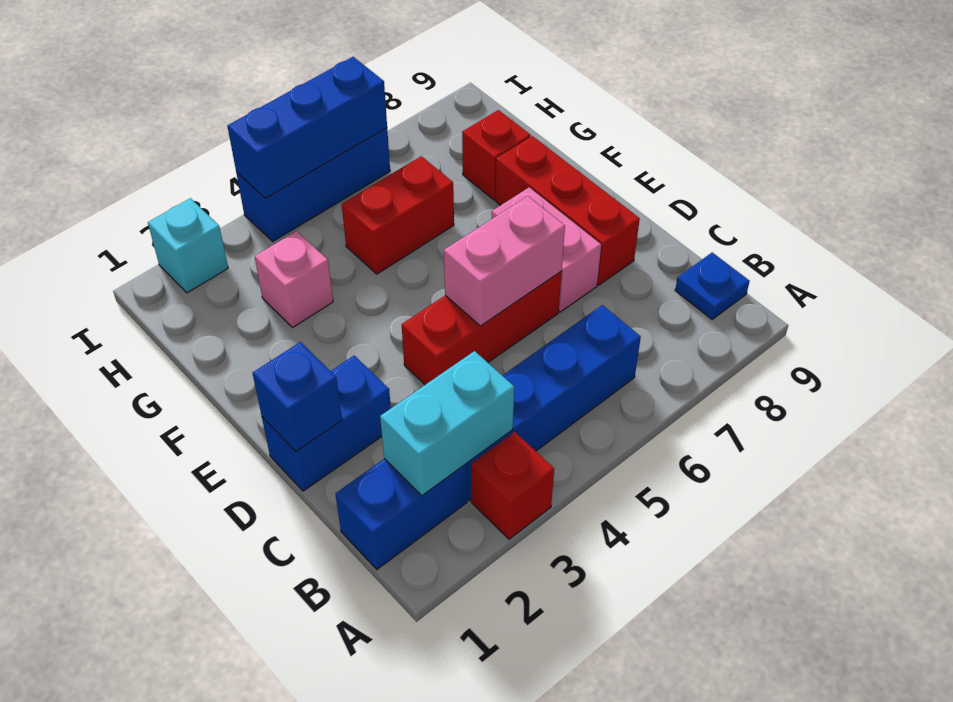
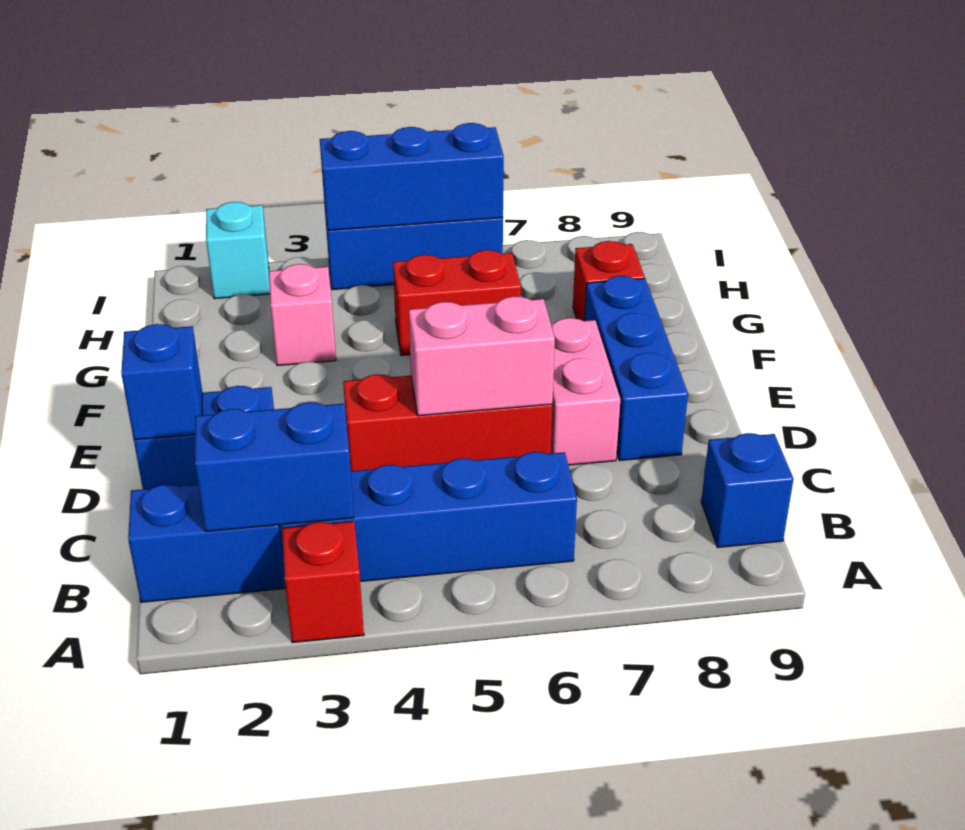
cyan brick B2:B3 level 2 -> blue brick B2:B3 level 2
blue plate B9 level 1 -> blue brick B9 level 1
red brick D8:F8 level 1 -> blue brick D8:F8 level 1

